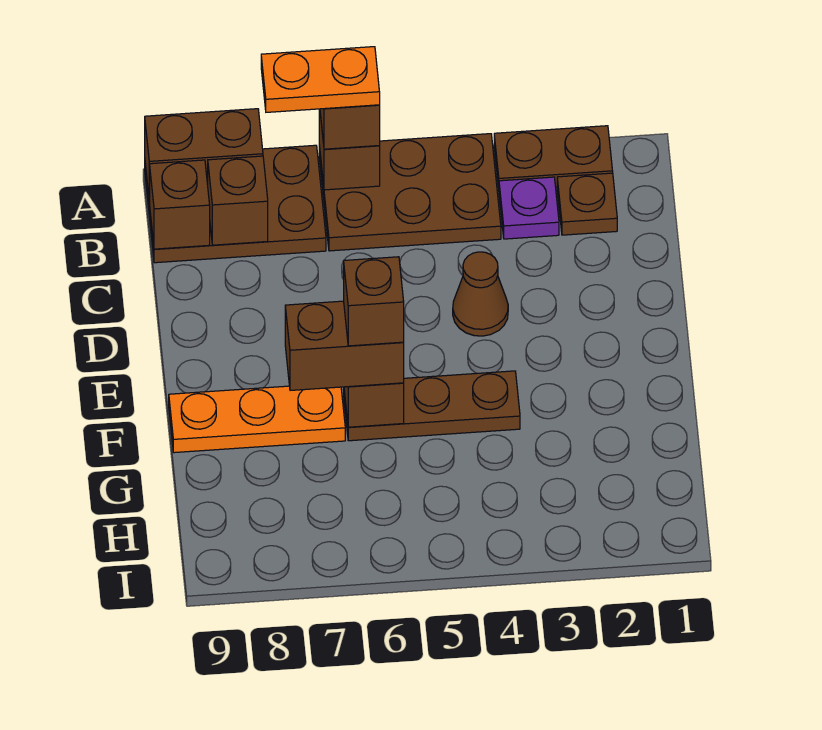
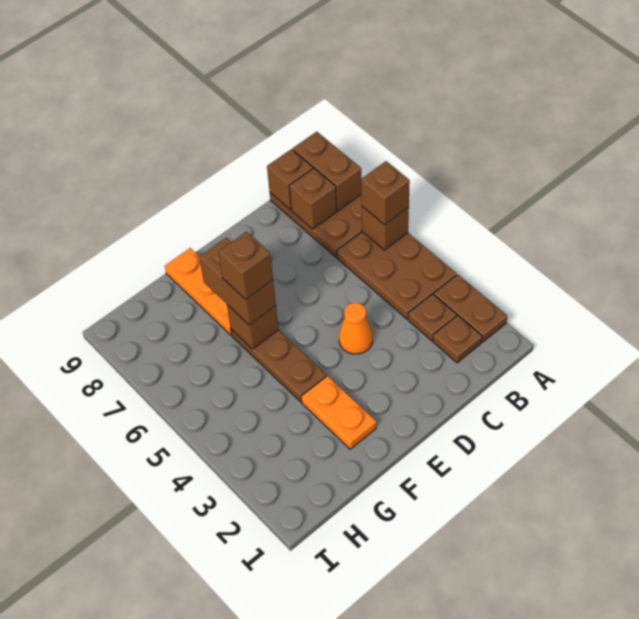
orange plate A6:A7 level 4 -> orange plate F2:F3 level 1
purple plate B3 level 1 -> brown plate B3 level 1
brown cone D4 level 1 -> orange cone D4 level 1

